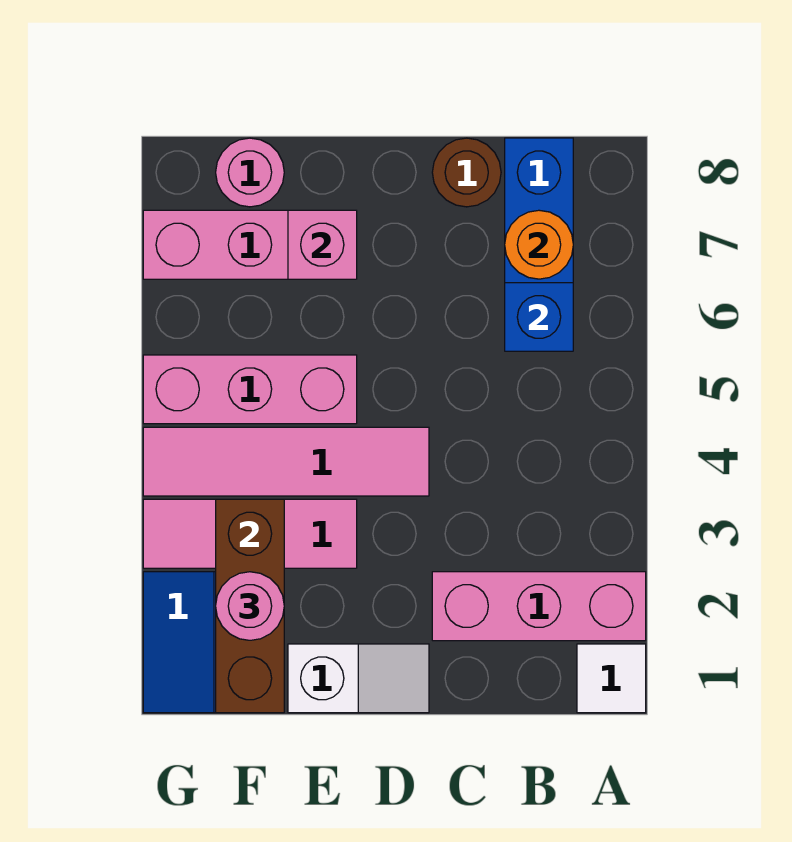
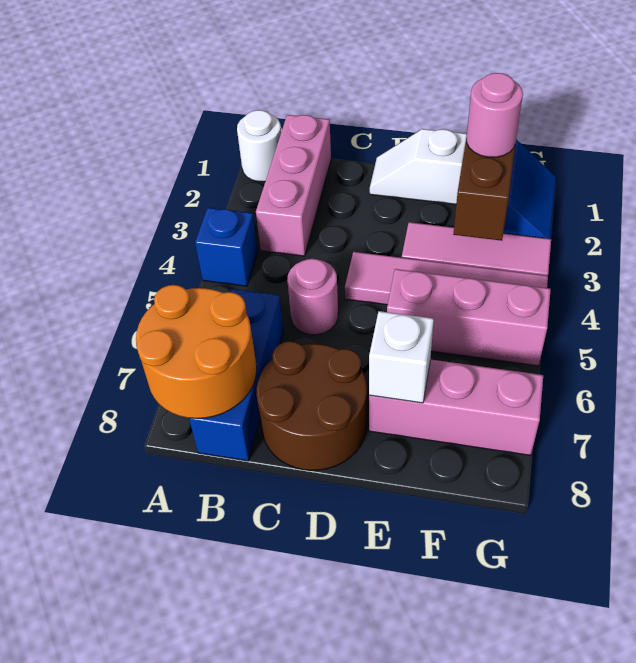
white tile A1 level 1 -> white round brick A1 level 1
pink brick A2:C2 level 1 -> pink brick B1:B3 level 1
blue brick B6 level 2 -> blue brick A4 level 1
orange round brick B7 level 2 -> orange round brick A7:B8 level 2
brown round brick C8 level 1 -> brown round brick C7:D8 level 1
pink brick E7 level 2 -> white brick E7 level 2
pink round brick F8 level 1 -> pink round brick C5 level 1

